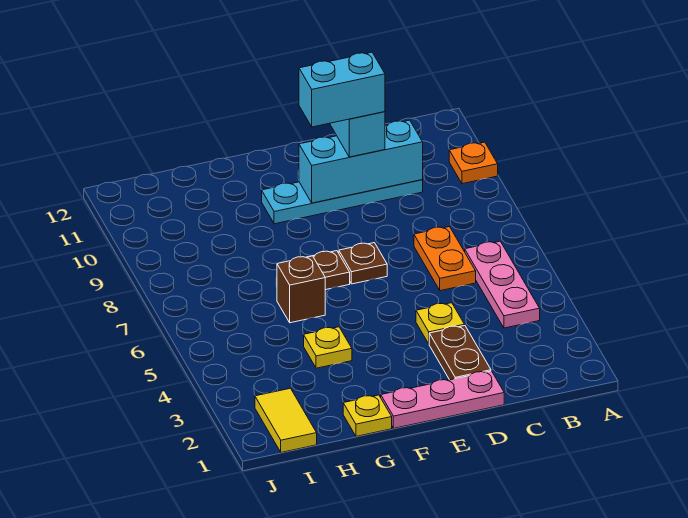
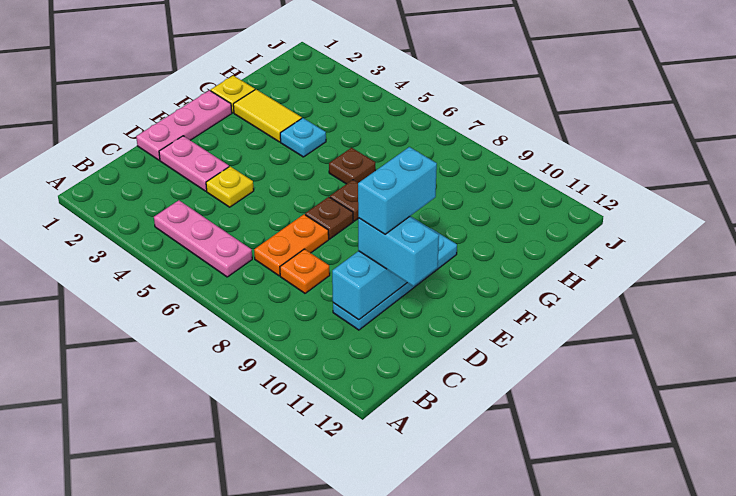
orange plate A10 level 1 -> orange plate C8 level 1
orange plate C6:C7 level 1 -> orange plate C7:D7 level 1
brown plate D2:D3 level 1 -> pink plate D2:D3 level 1
yellow plate G4 level 1 -> cyan plate G4 level 1
brown brick G6 level 1 -> brown plate G6 level 1
yellow tile I1:I2 level 1 -> yellow tile G2:G3 level 1

